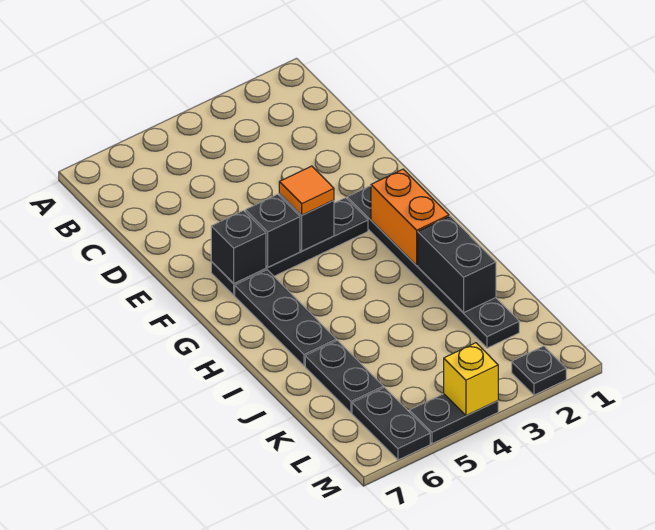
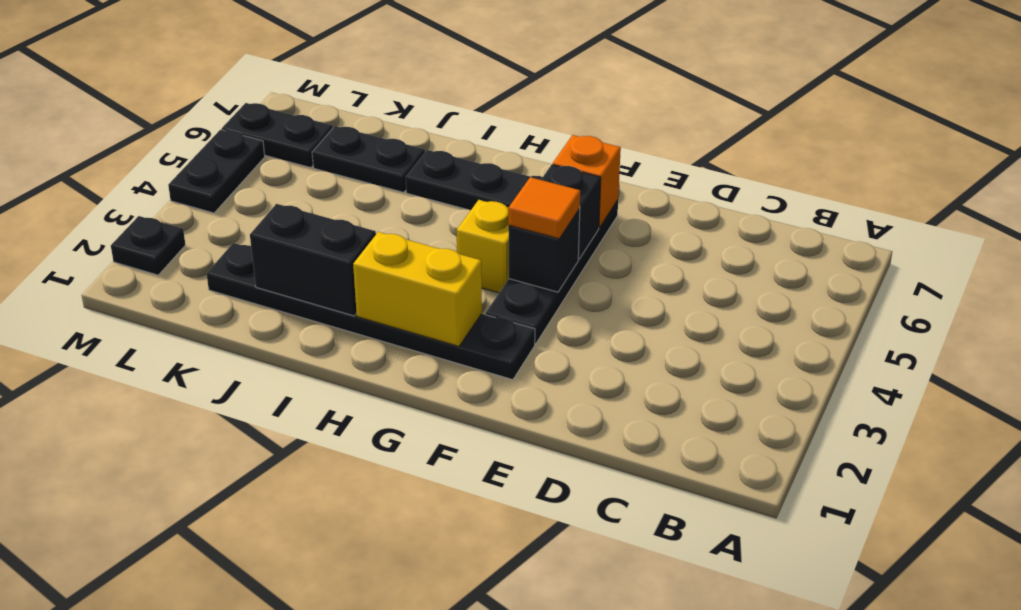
black brick F6 level 2 -> orange brick F6 level 2
orange brick G2:H2 level 2 -> yellow brick G2:H2 level 2
yellow brick M4 level 2 -> yellow brick G4 level 1

